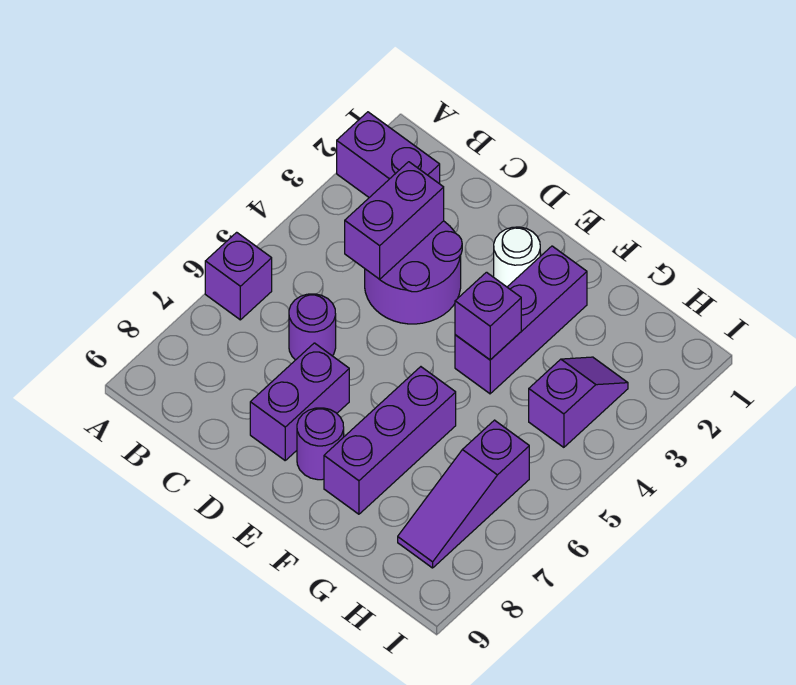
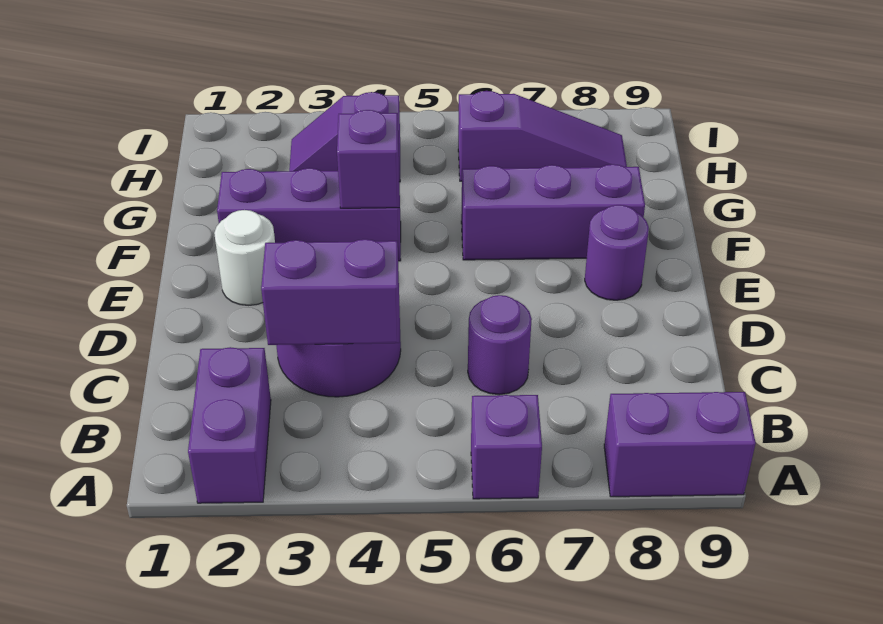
purple brick D7:D8 level 1 -> purple brick A8:A9 level 1

